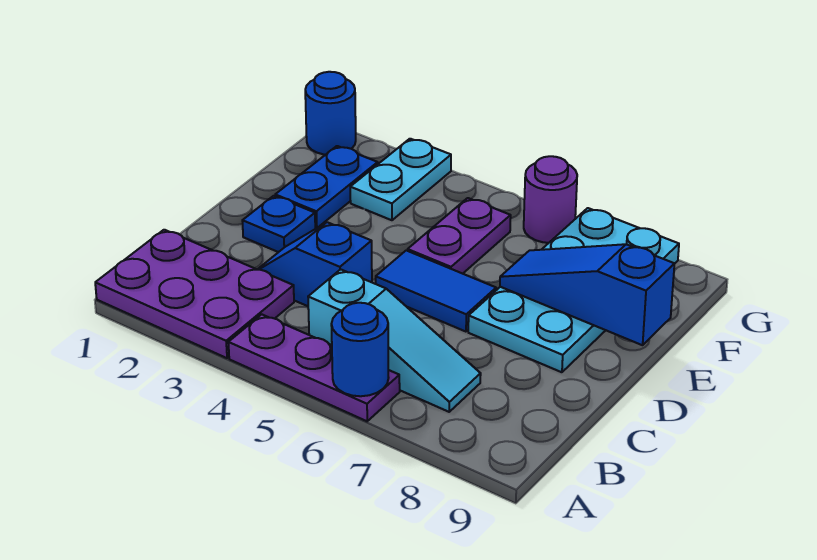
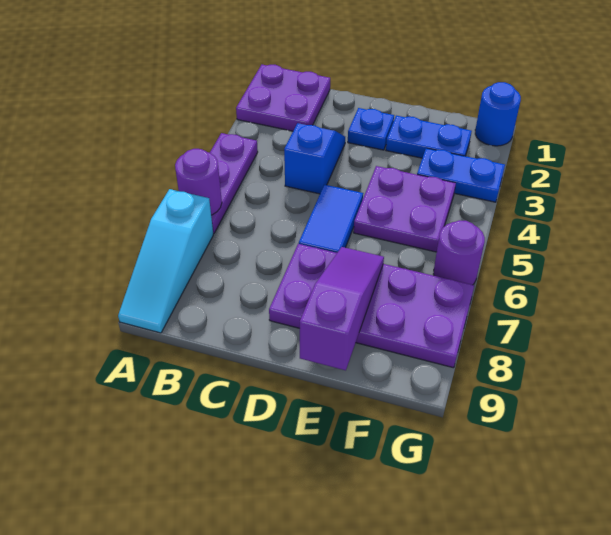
purple plate A1:B3 level 1 -> purple plate A1:B2 level 1
blue round brick A6 level 2 -> purple round brick A6 level 2
cyan slope B5:B7 level 1 top 5 -> cyan slope A7:A9 level 1 top 7
cyan plate D7:G8 level 1 -> purple plate D7:G8 level 1
purple plate E5:F5 level 1 -> purple plate E4:F5 level 1
blue slope E7:E9 level 2 top 9 -> purple slope E7:E9 level 2 top 9
cyan plate F3:G3 level 1 -> blue plate F3:G3 level 1

